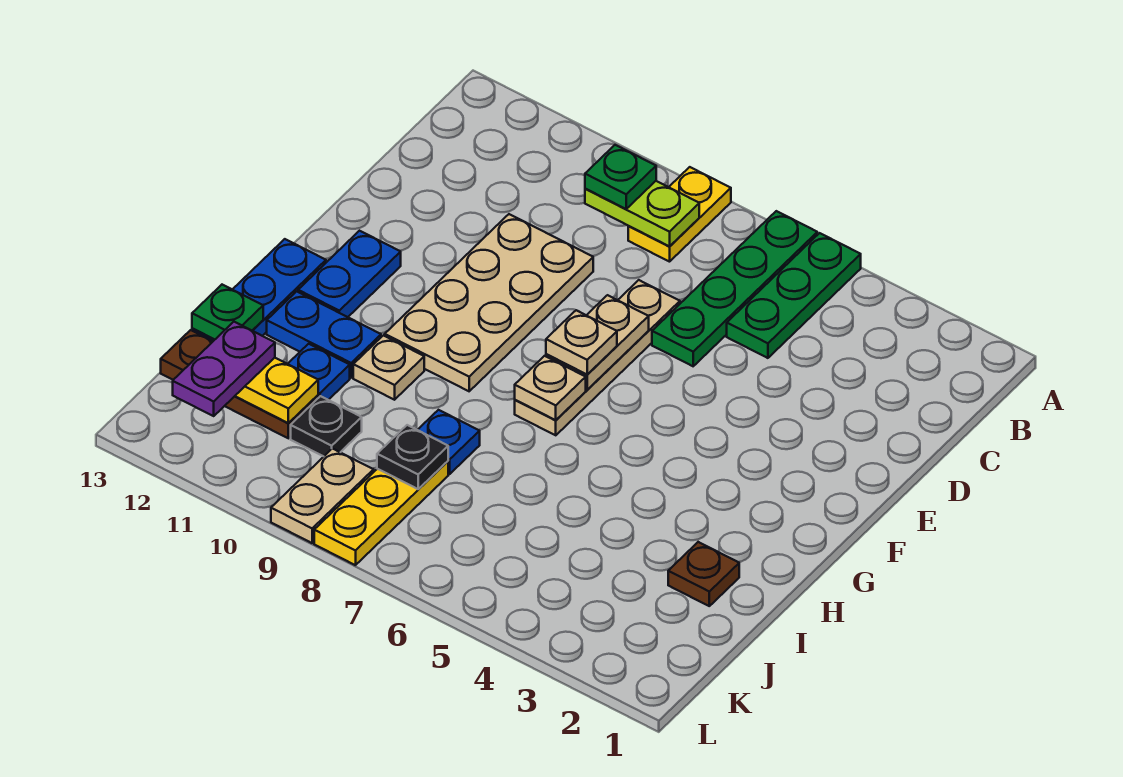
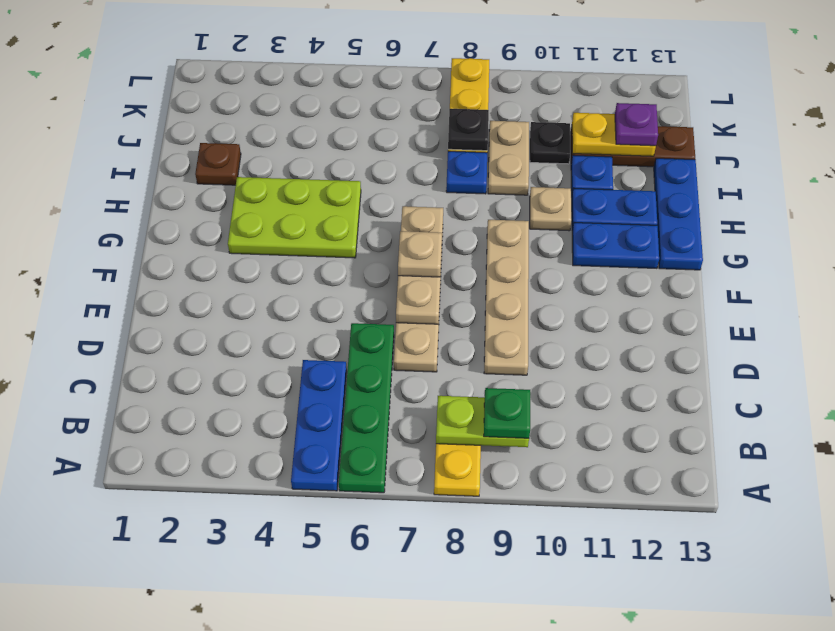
green plate A5:C5 level 1 -> blue plate A5:C5 level 1
tan plate D9:G10 level 1 -> tan plate D9:G9 level 1
blue plate F12:G12 level 1 -> blue plate G11:G12 level 1
none -> lime plate G3:H5 level 1
green plate I13 level 2 -> none
purple plate J12:K12 level 3 -> purple plate J12 level 3
tan plate K9:L9 level 1 -> tan plate I9:J9 level 1

